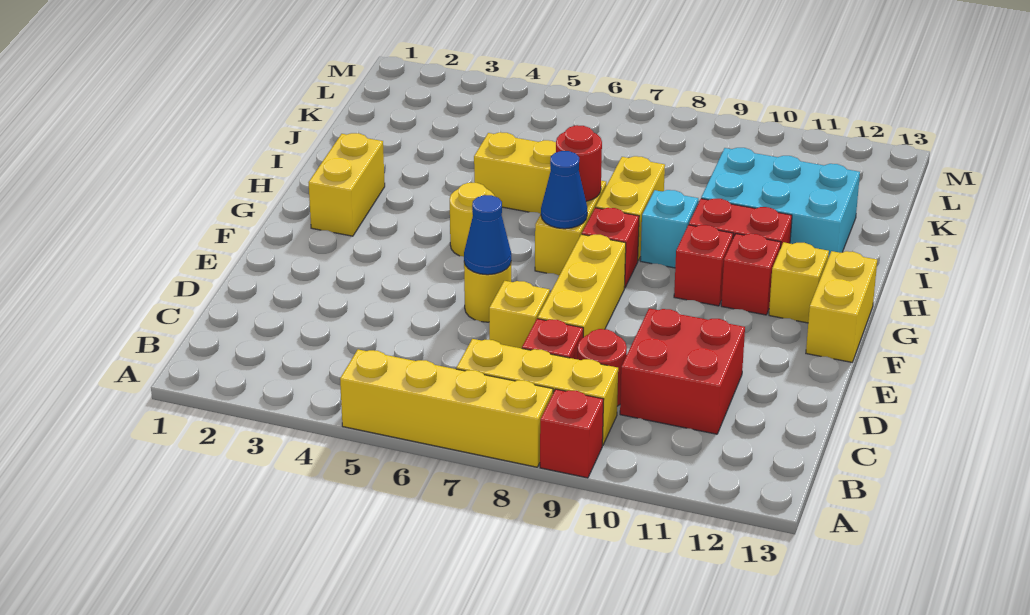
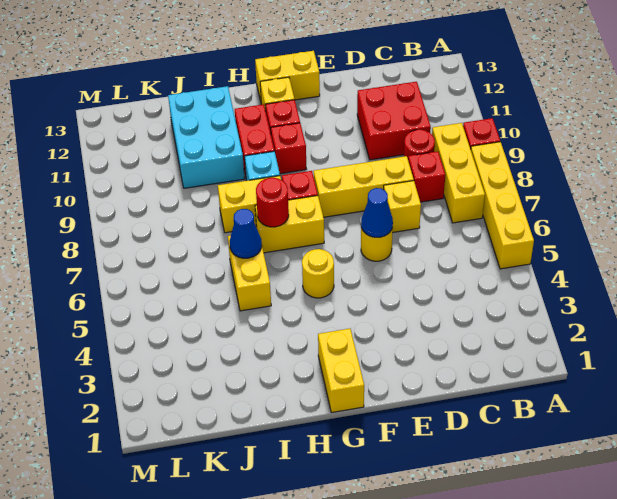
yellow brick G2:H2 level 1 -> yellow brick G1:G2 level 1
blue cone G7 level 2 -> blue cone I6 level 2

